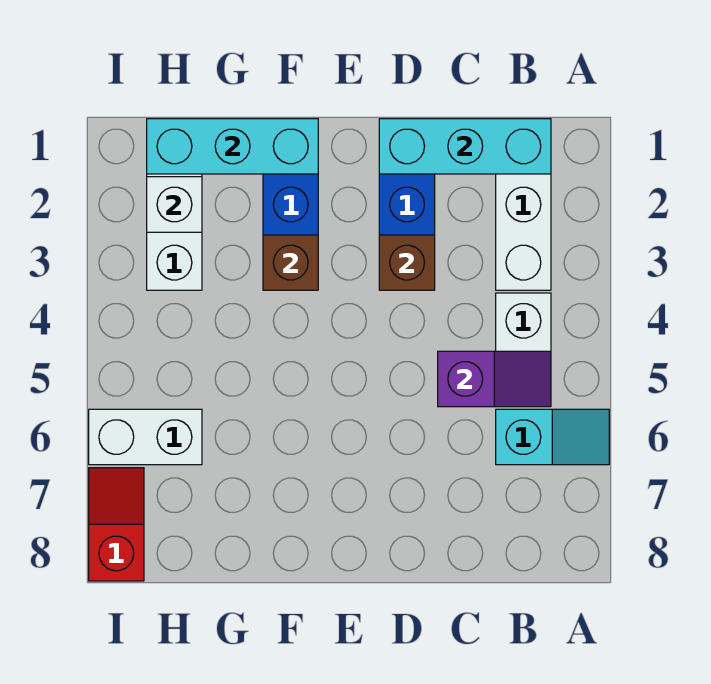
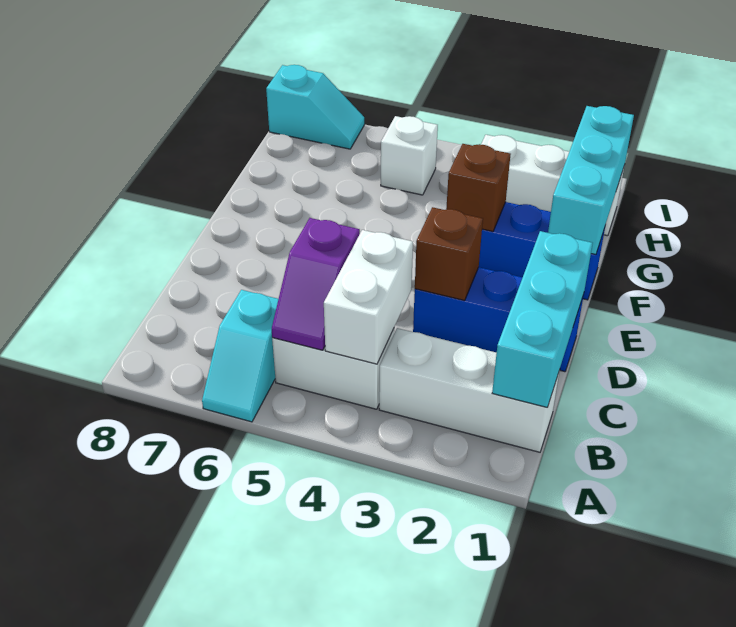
white brick H2 level 2 -> white brick H5 level 1
white brick H6:I6 level 1 -> white brick B4:C4 level 2
red slope I7:I8 level 1 top 8 -> cyan slope I7:I8 level 1 top 8

